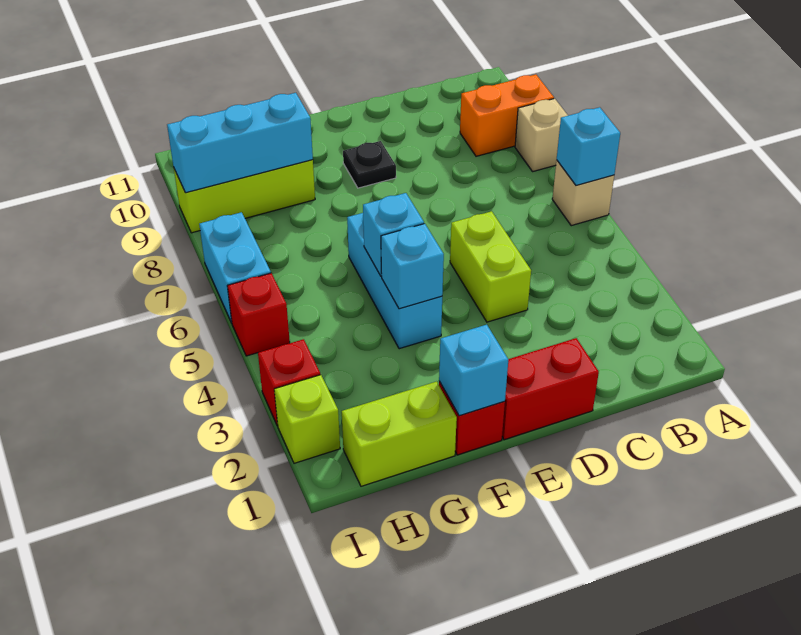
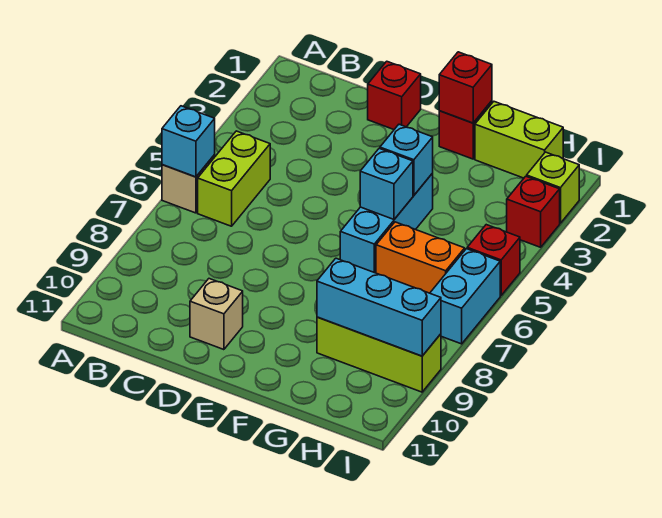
tan brick A8 level 1 -> tan brick D10 level 1
orange brick A9:B9 level 1 -> orange brick G6:H6 level 1
red brick D1:E1 level 1 -> red brick D1 level 1
lime brick D4:D5 level 1 -> lime brick B5:B6 level 1
black plate E9 level 1 -> none
cyan brick F1 level 2 -> red brick F1 level 2

